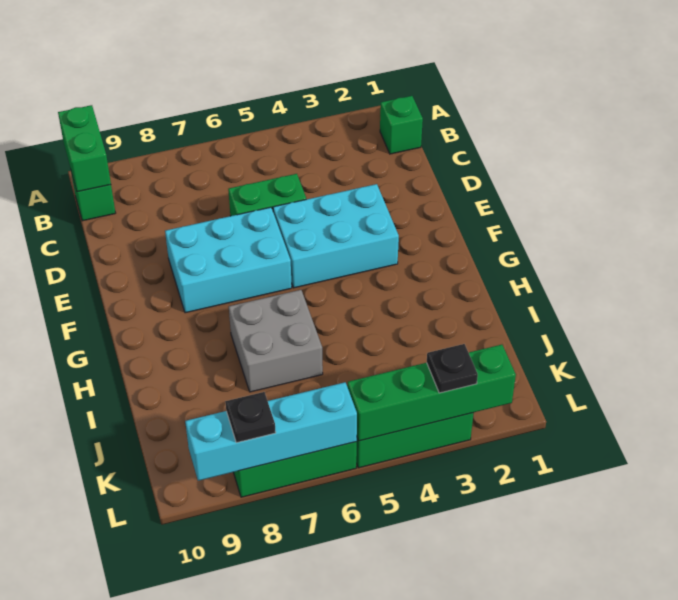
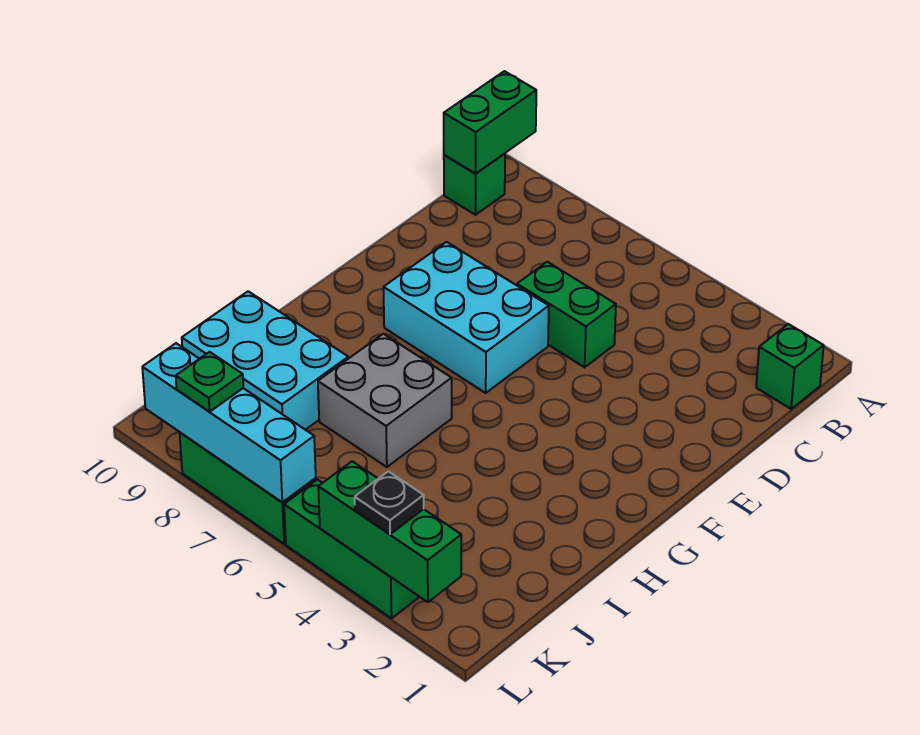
cyan brick E3:F5 level 1 -> cyan brick I8:J10 level 1
green brick L2:L5 level 2 -> green brick L2:L4 level 2
black plate L8 level 3 -> green plate L8 level 3

